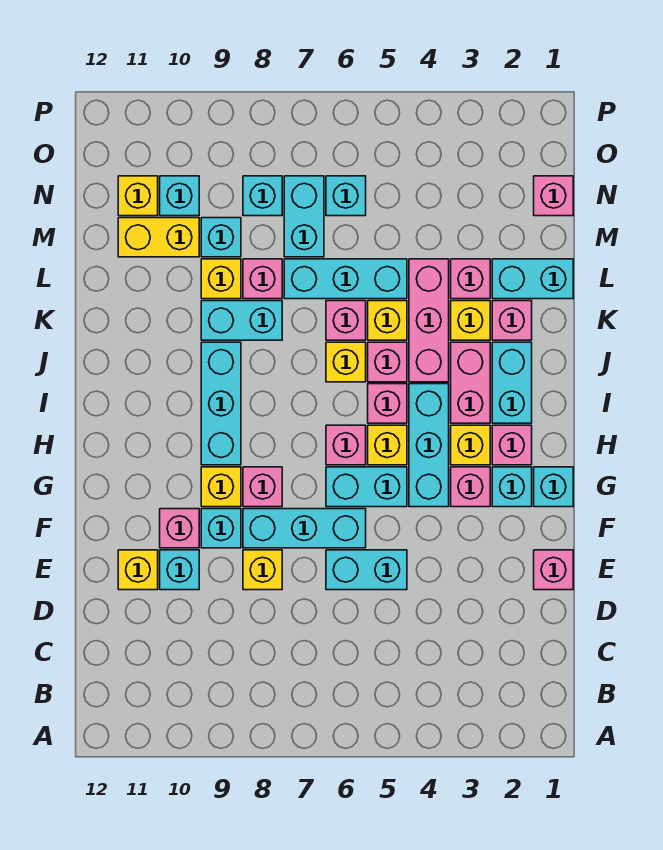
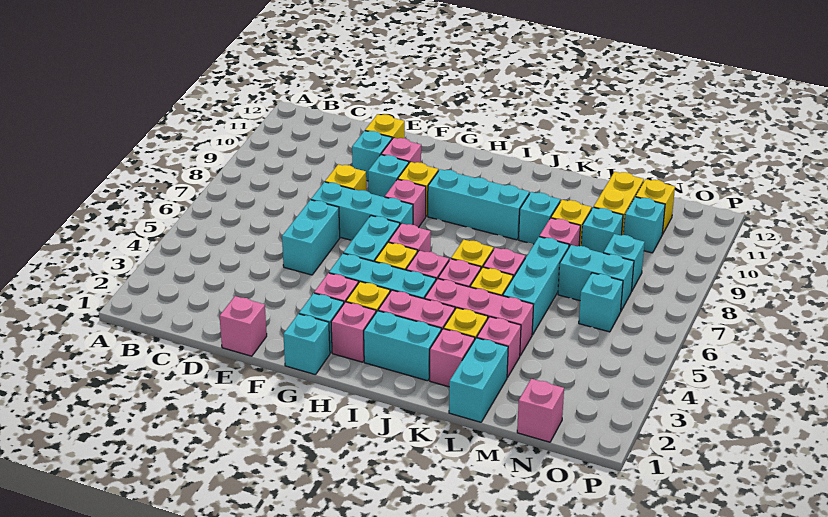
cyan brick F6:F8 level 1 -> cyan brick E7:G7 level 1
cyan brick K8:K9 level 1 -> cyan brick K9 level 1

